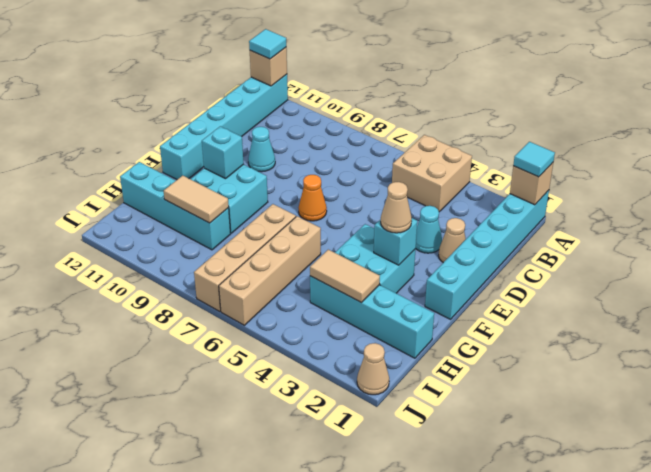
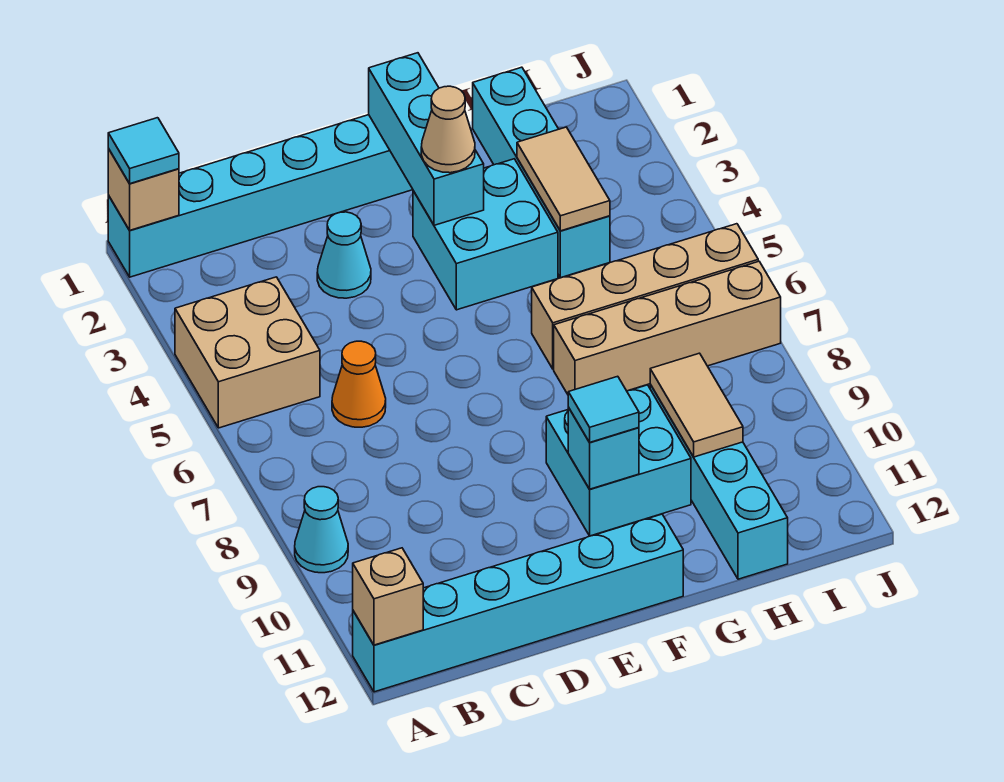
cyan tile A12 level 3 -> cyan tile F10 level 3
tan cone D2 level 1 -> none
cyan cone D10 level 1 -> cyan cone A9 level 1
orange cone E7 level 1 -> orange cone C6 level 1
cyan brick F3 level 2 -> cyan brick F1:F3 level 2
tan cone J1 level 1 -> none

